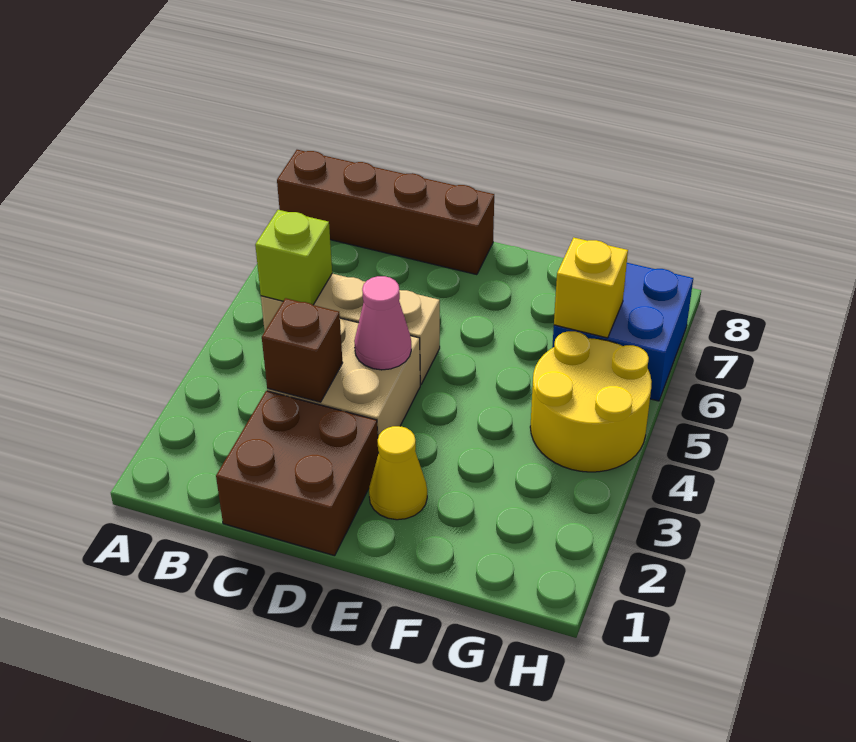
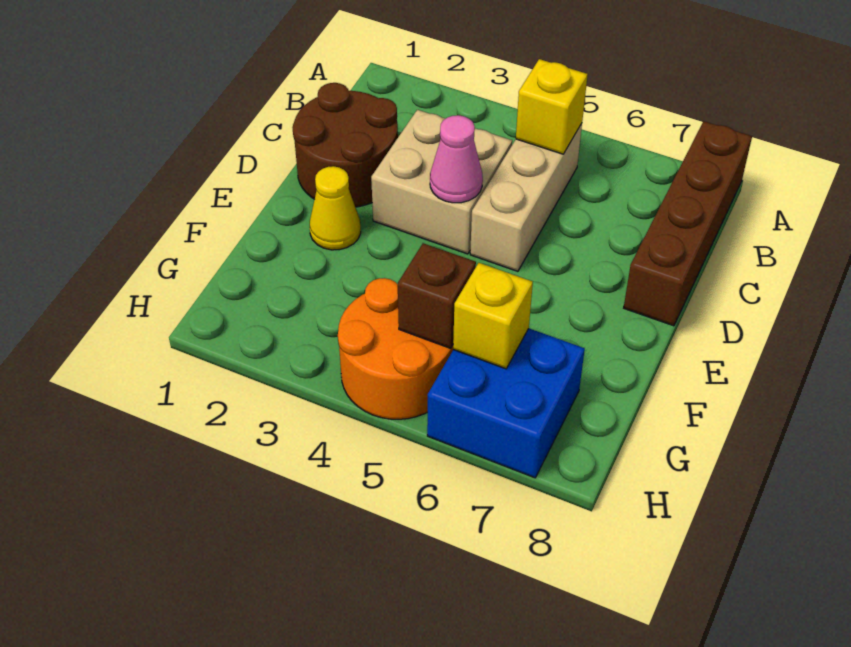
lime brick B5 level 2 -> yellow brick B5 level 2
brown brick C1:D2 level 1 -> brown round brick C1:D2 level 1
brown brick C3 level 2 -> brown brick G5 level 2
yellow round brick G4:H5 level 1 -> orange round brick G4:H5 level 1

